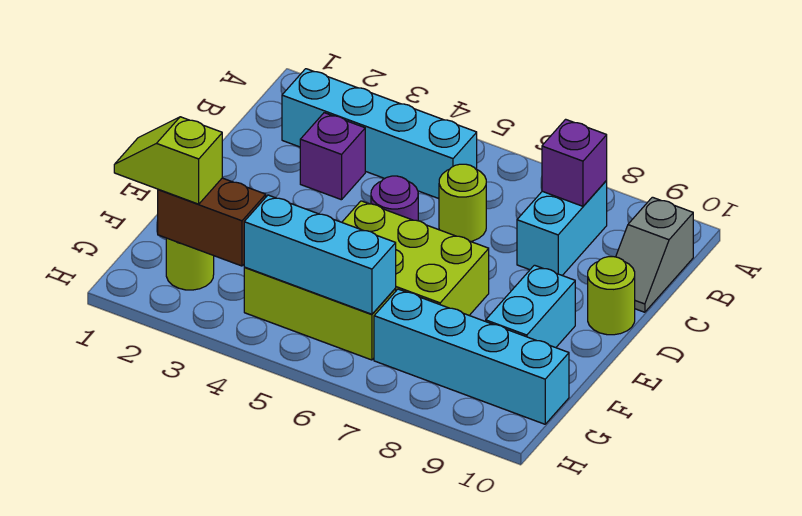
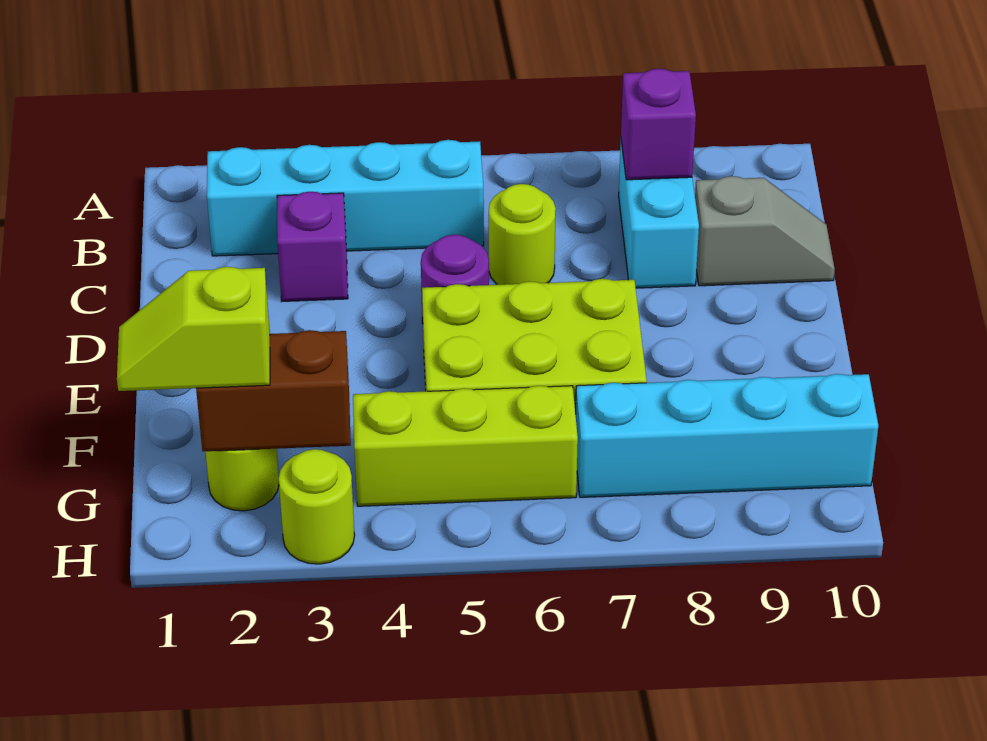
grey slope B10:C10 level 1 top B -> grey slope C9:C10 level 1 top 9
lime round brick D10 level 1 -> lime round brick H3 level 1
cyan brick E9:F9 level 1 -> none
cyan brick G4:G6 level 2 -> none

